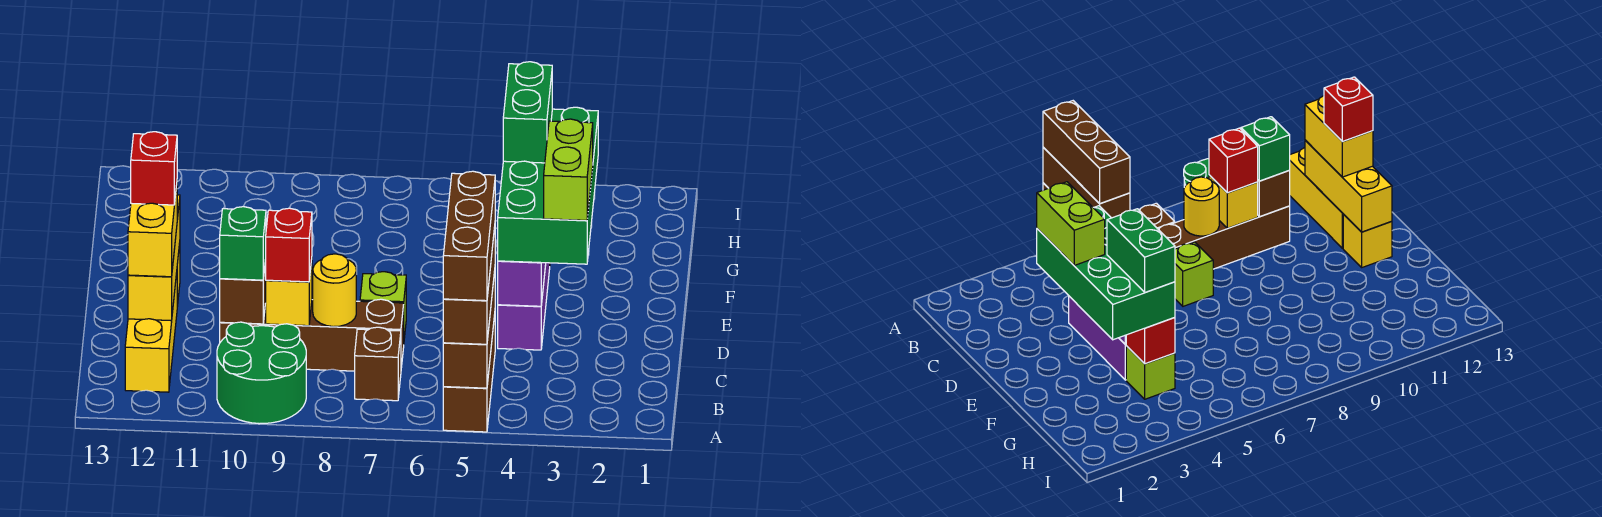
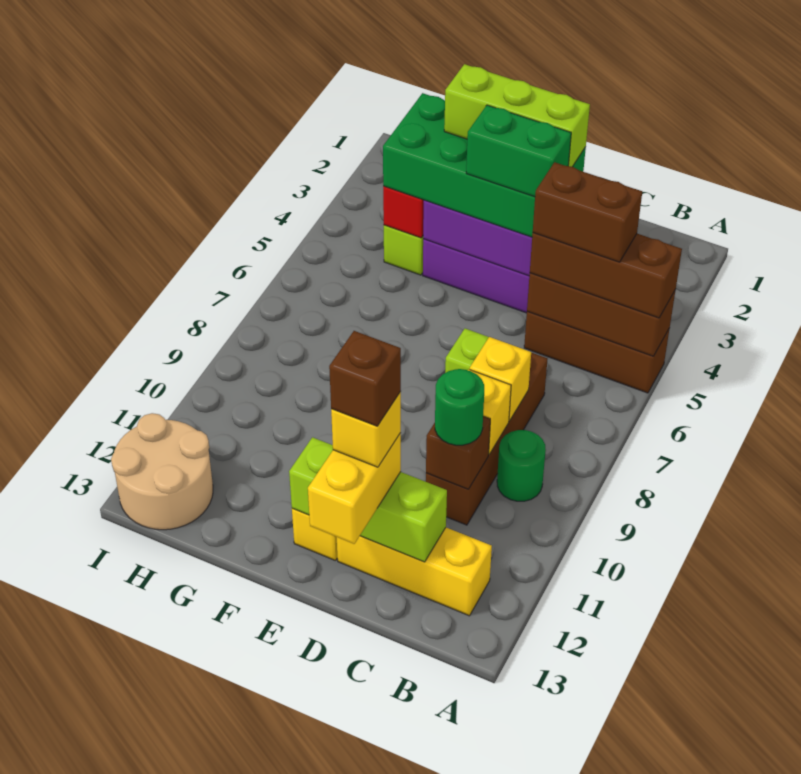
brown brick A5:C5 level 4 -> brown brick B5:C5 level 4
green round brick A9:B10 level 1 -> green round brick B9 level 1
brown brick B7 level 1 -> brown brick D12 level 5
yellow round brick C8 level 2 -> yellow brick C8 level 2
red brick C9 level 3 -> none
green brick C10 level 3 -> green round brick C10 level 3
yellow brick C12:E12 level 2 -> lime brick C12:E12 level 2
yellow brick C12:D12 level 3 -> yellow brick D12:D13 level 3
lime brick D3:E3 level 4 -> lime brick D3:F3 level 4
red brick D12 level 4 -> yellow brick D12 level 4
green brick F4:G4 level 4 -> green brick D4:E4 level 4
none -> tan round brick H12:I13 level 1

